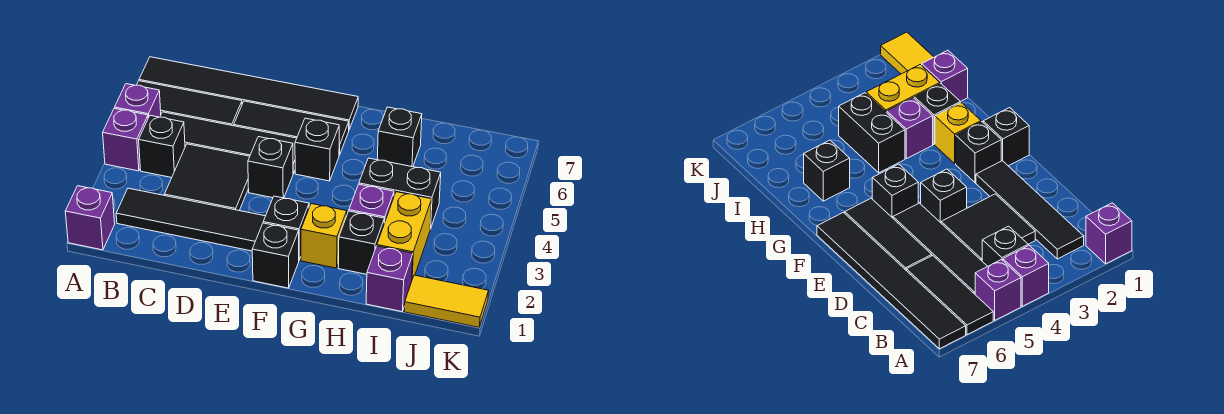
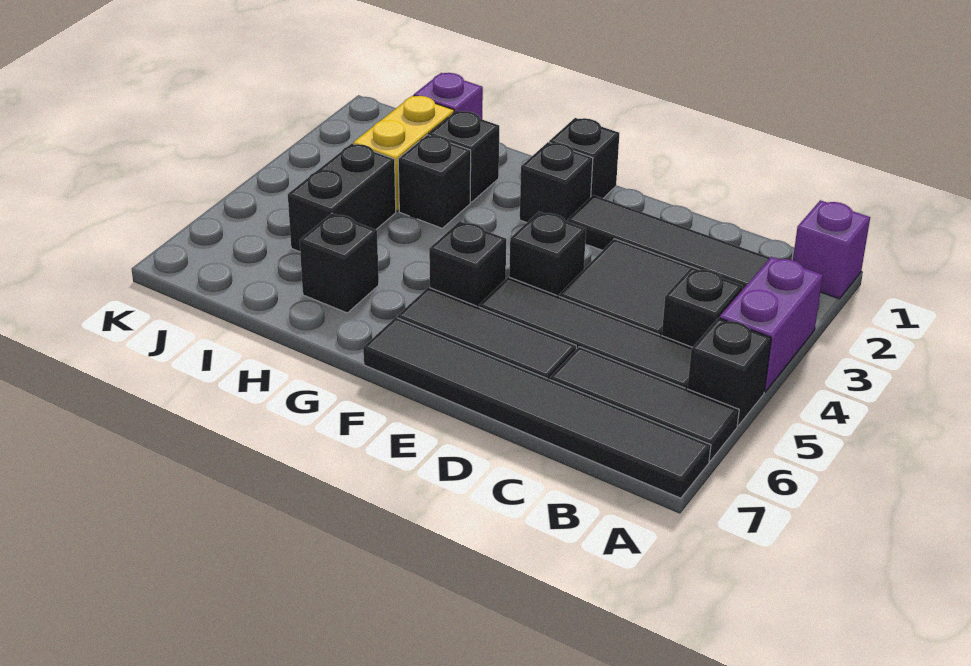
purple brick A4 level 1 -> purple brick A3:A4 level 1
purple brick A5 level 1 -> black brick A5 level 1
yellow brick G2 level 1 -> none
purple brick H3 level 1 -> black brick H3 level 1
black brick H4:I4 level 1 -> black brick I4:I5 level 1
yellow tile J1:K1 level 1 -> none

